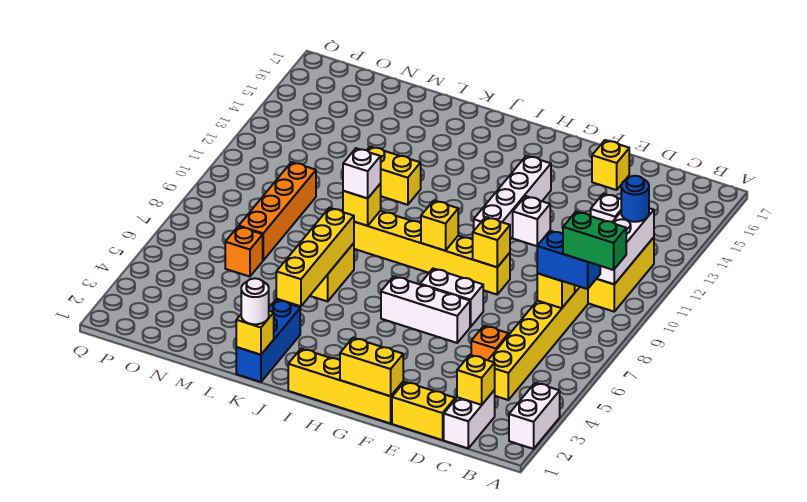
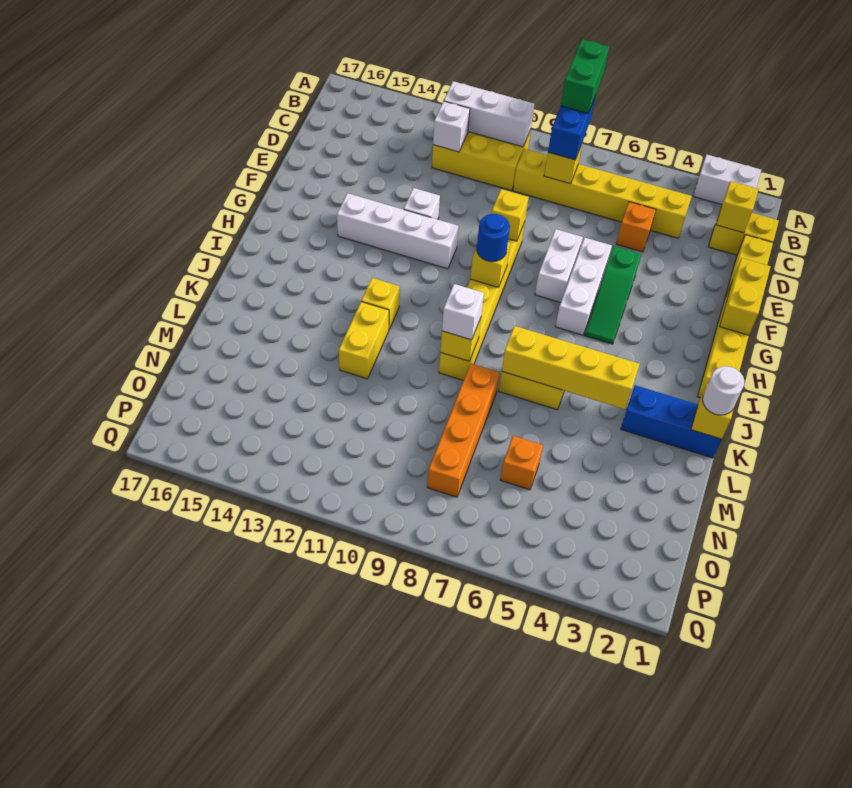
blue round brick B12 level 3 -> blue round brick H9 level 3
white brick C1:C2 level 1 -> yellow brick C1:C2 level 1
yellow brick E16 level 1 -> yellow brick J12 level 1
none -> green slope F5:H5 level 1 top F
orange brick N7:N10 level 1 -> orange brick L8:O8 level 1

